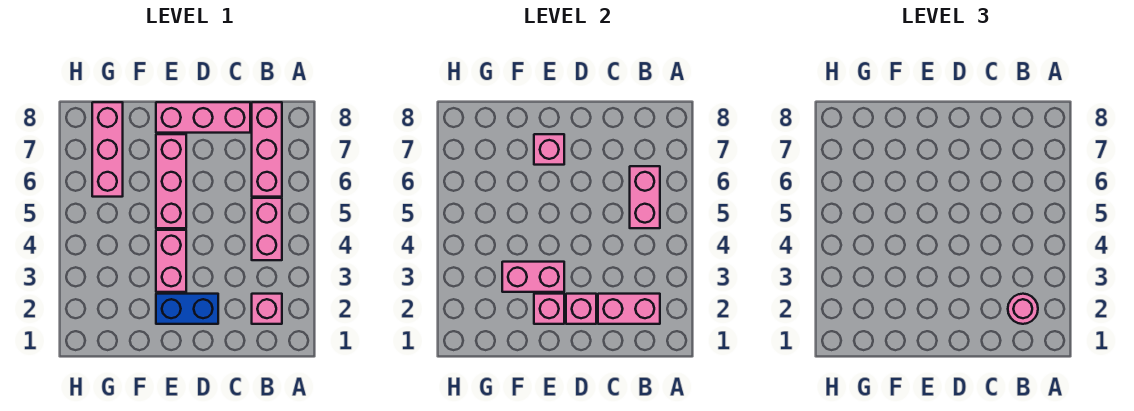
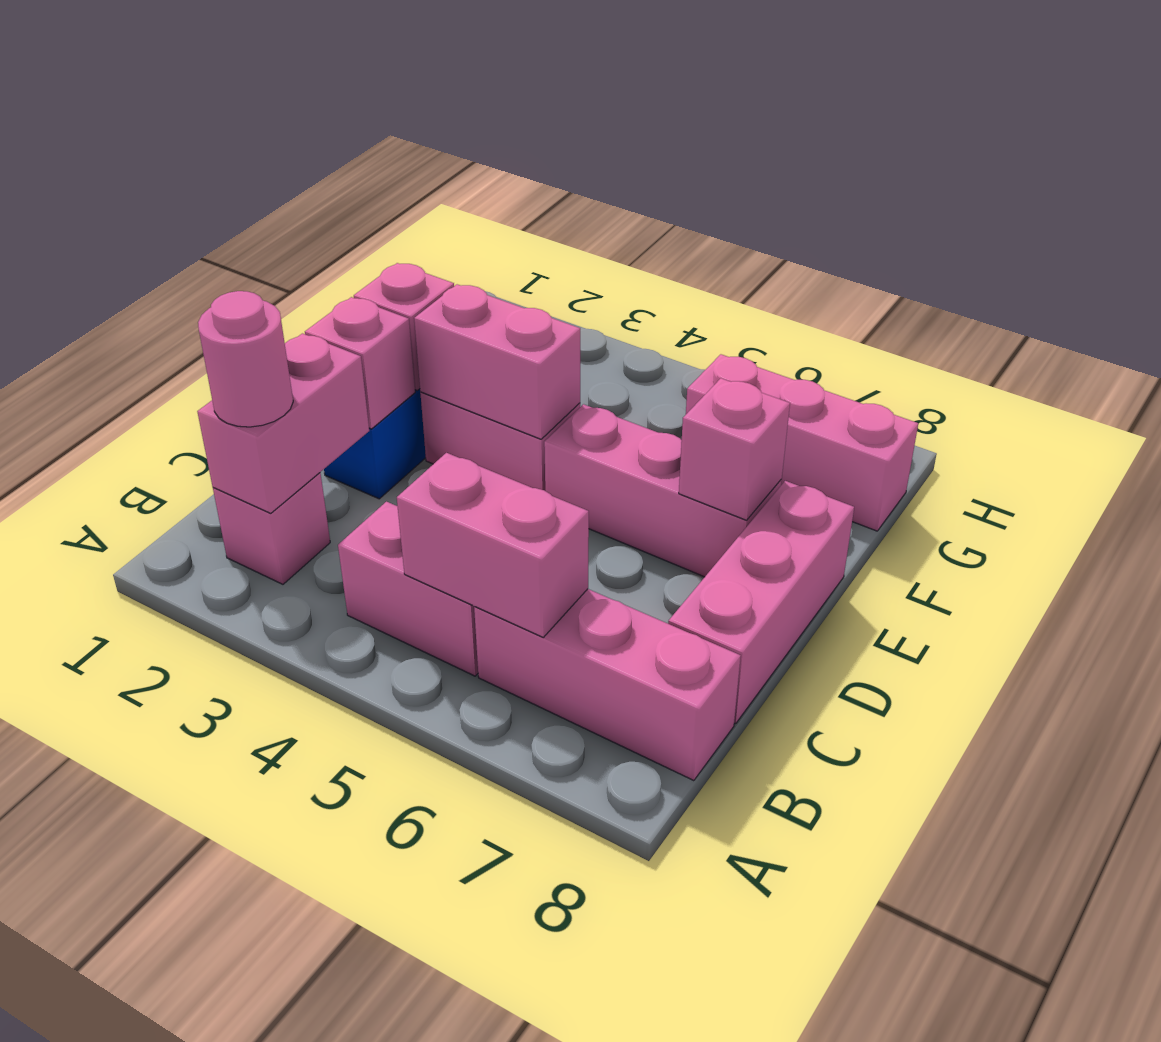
pink brick E3:F3 level 2 -> pink brick E3:E4 level 2

